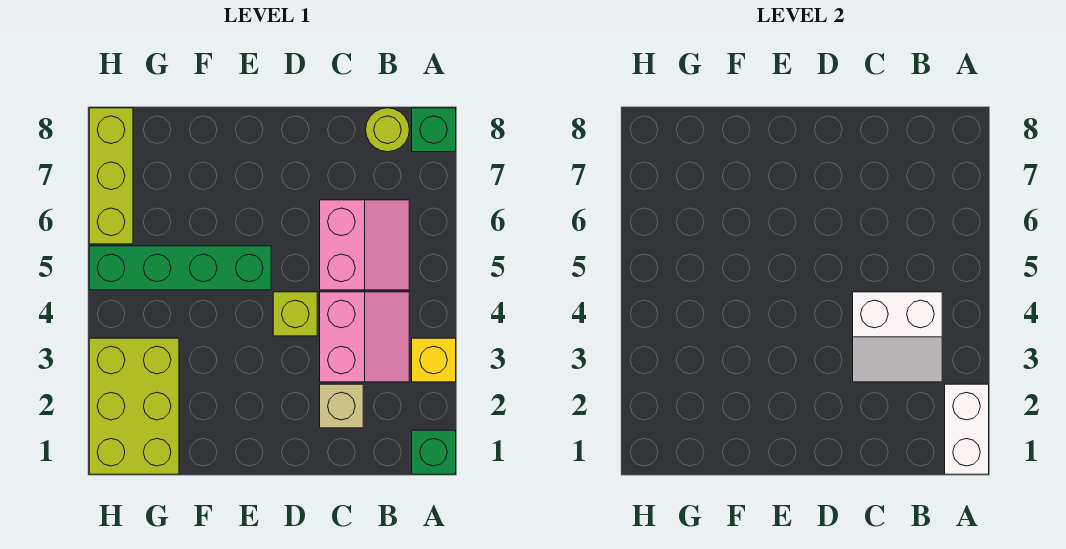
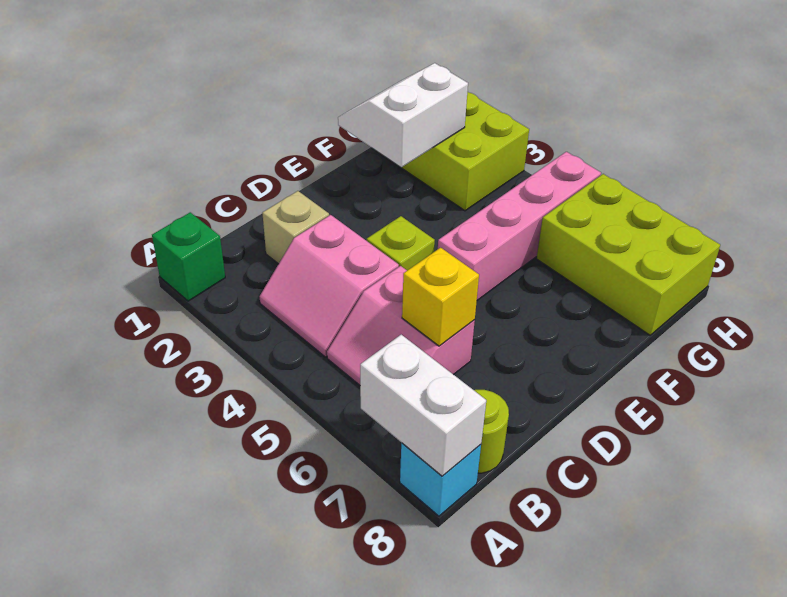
white brick A1:A2 level 2 -> white brick A7:A8 level 2
yellow brick A3 level 1 -> yellow brick C6 level 2
green brick A8 level 1 -> cyan brick A8 level 1
white slope B3:C4 level 2 top 4 -> white slope F1:G2 level 2 top 2
green brick E5:H5 level 1 -> pink brick E5:H5 level 1
lime brick H6:H8 level 1 -> lime brick G6:H8 level 1

